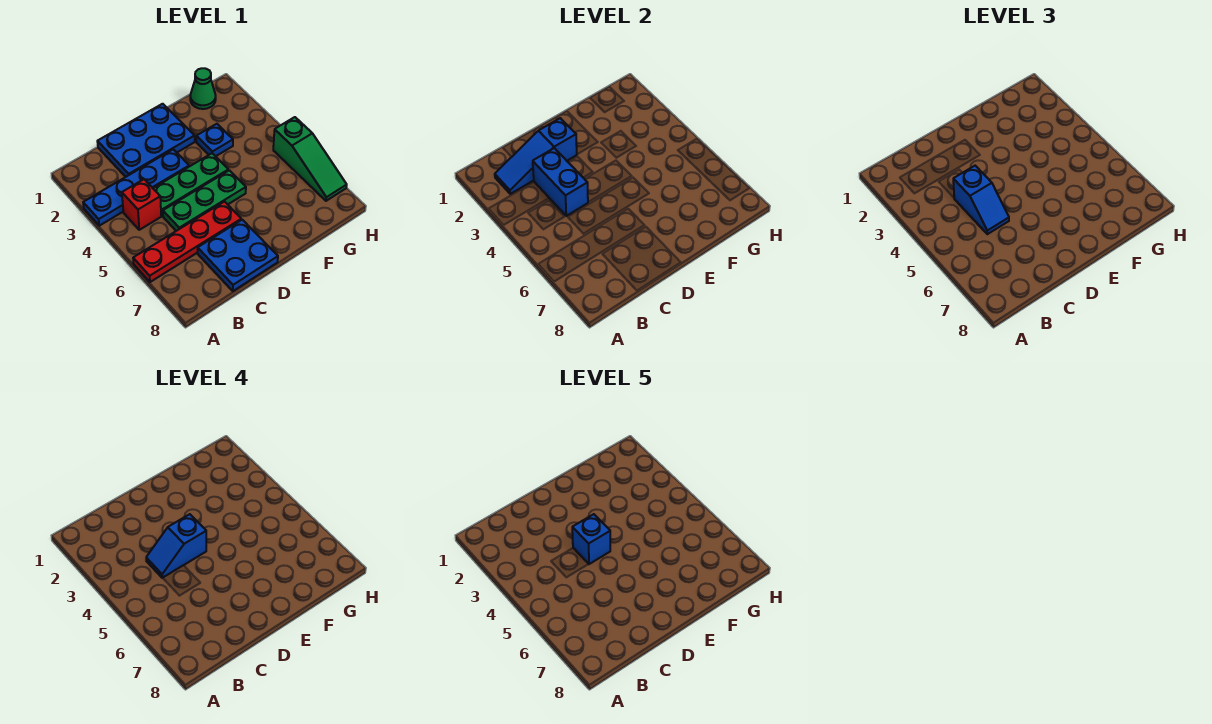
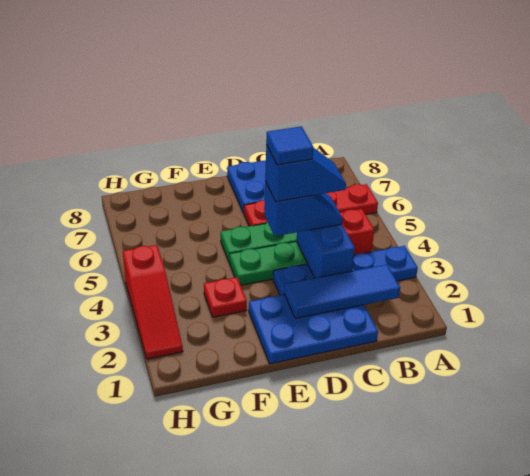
blue slope B2:D2 level 2 top D -> blue tile B2:D2 level 2
blue slope C4:C5 level 3 top 4 -> blue slope C4:D4 level 3 top D
blue brick D4 level 5 -> blue tile D4 level 5
blue plate F3 level 1 -> red plate F3 level 1
green cone G1 level 1 -> none
none -> red slope H2:H4 level 1 top 4
green slope H5:H7 level 1 top 5 -> none

